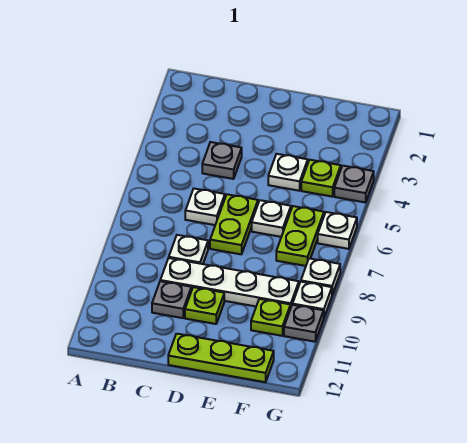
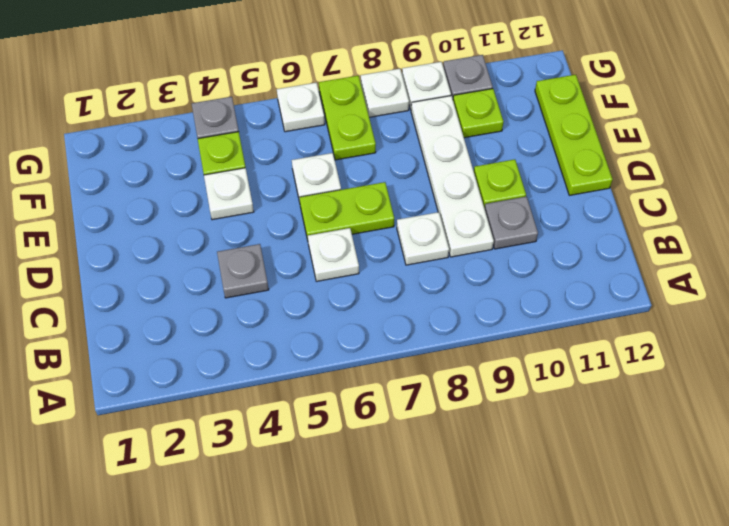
lime plate F6:F7 level 1 -> lime plate F7:G7 level 1

